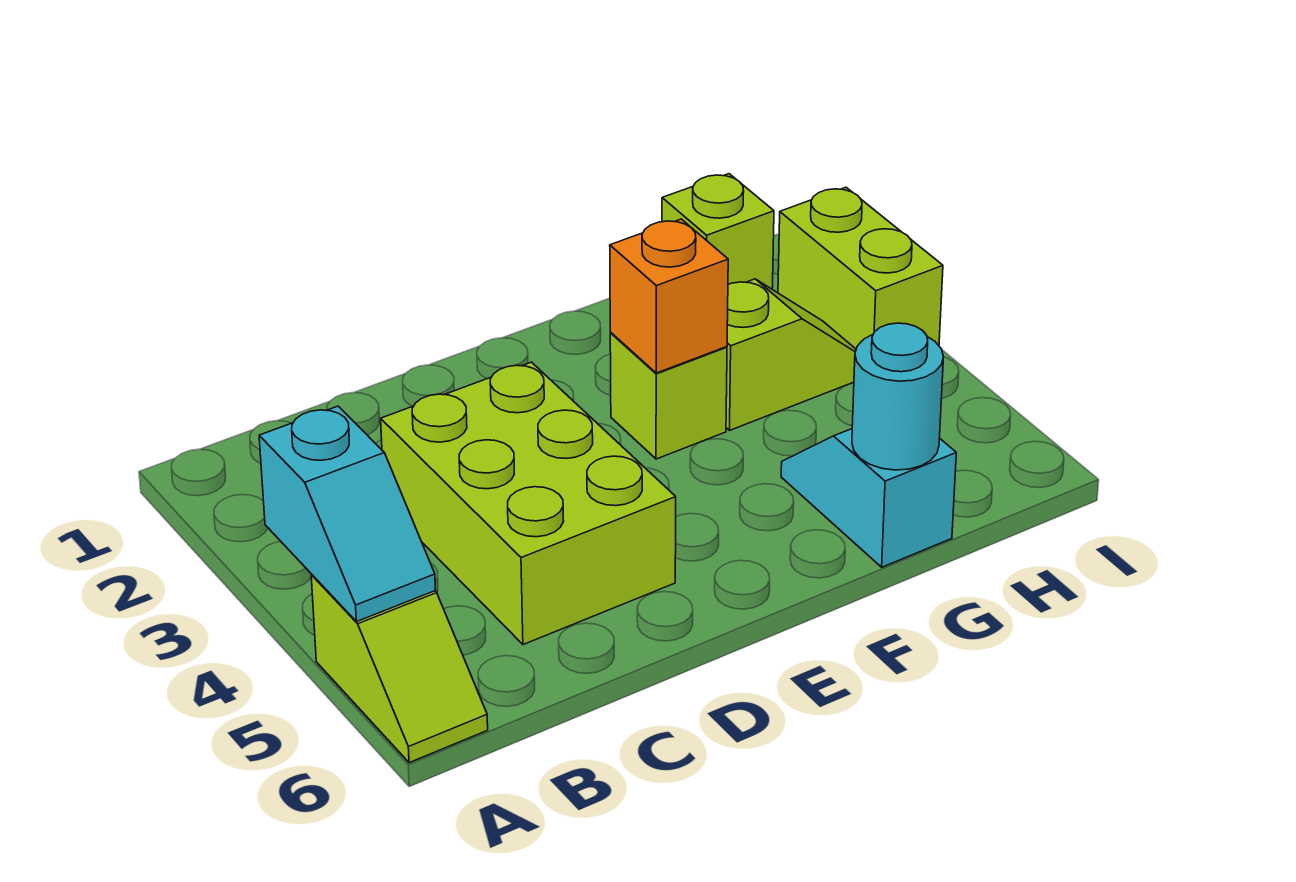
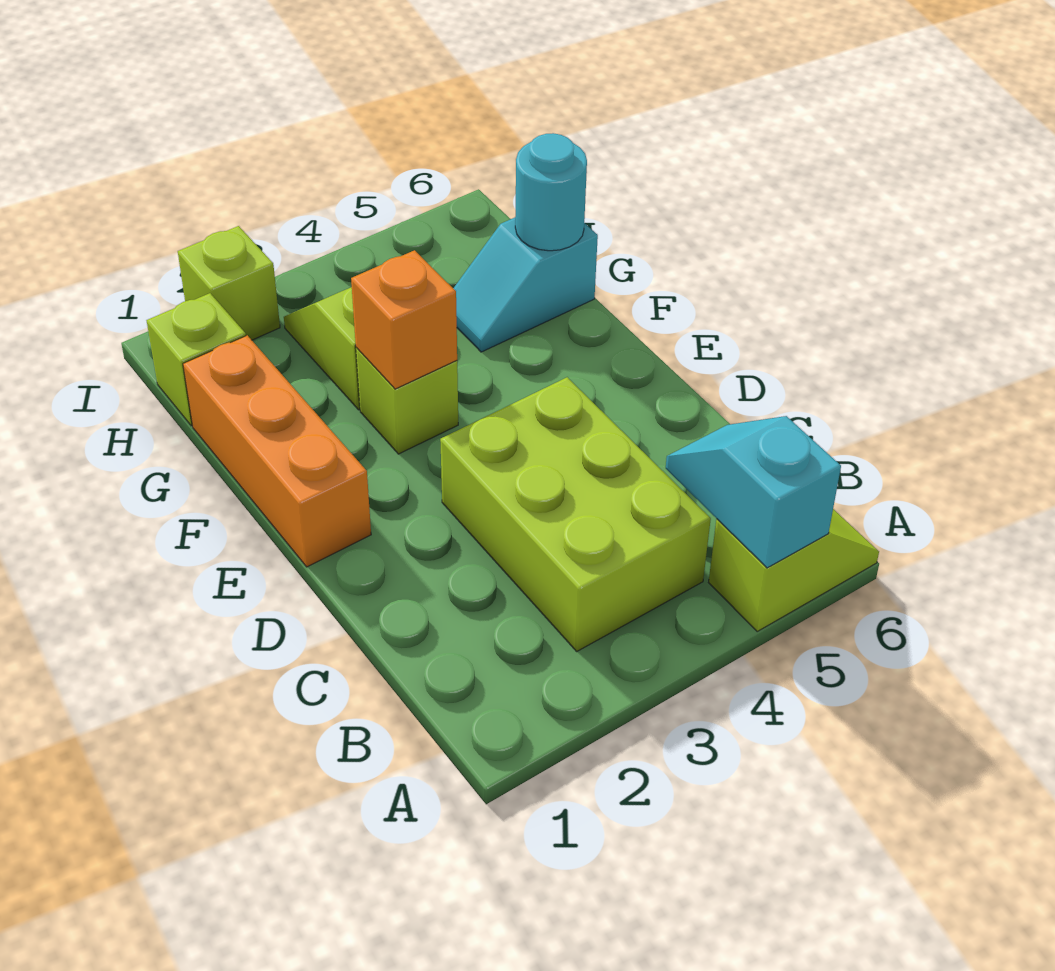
cyan slope A4:A5 level 2 top 4 -> cyan slope A5:B5 level 2 top A
lime brick C3:D5 level 1 -> lime brick B3:D4 level 1
none -> orange brick E1:G1 level 1
lime brick I2:I3 level 1 -> lime brick I2 level 1

